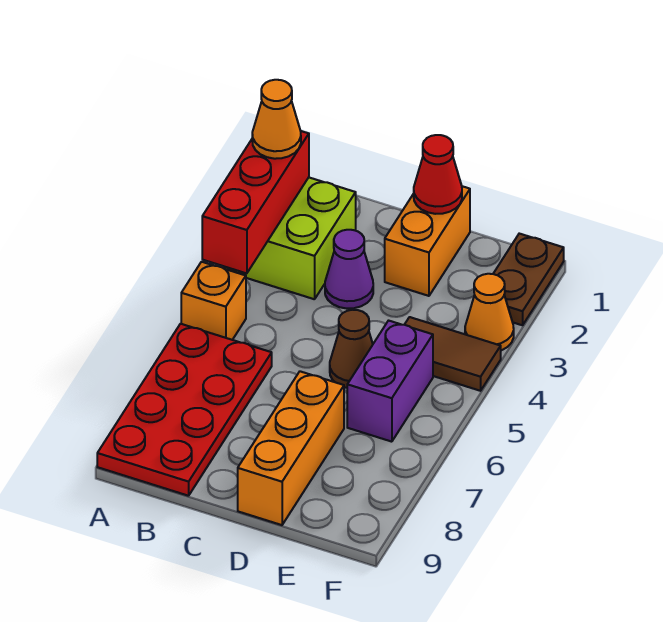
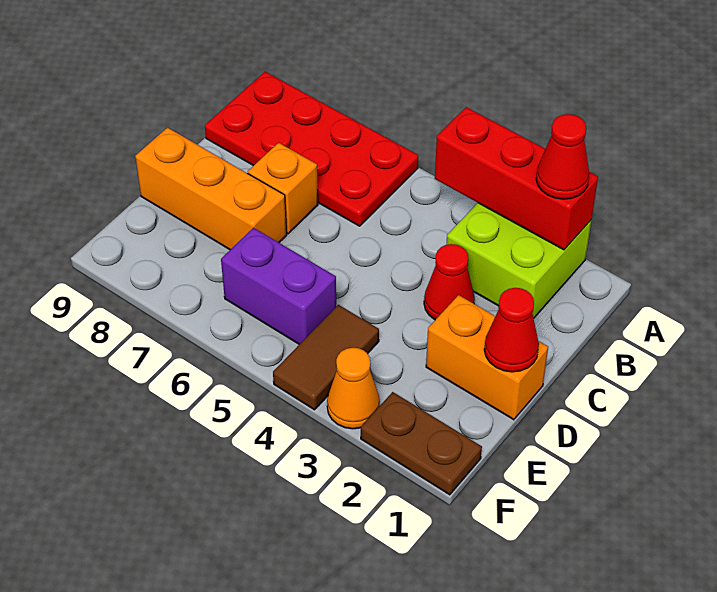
orange cone A2 level 3 -> red cone A2 level 3
orange brick A5 level 1 -> orange brick C7 level 1
purple cone C3 level 1 -> red cone C3 level 1
brown cone D5 level 1 -> none

